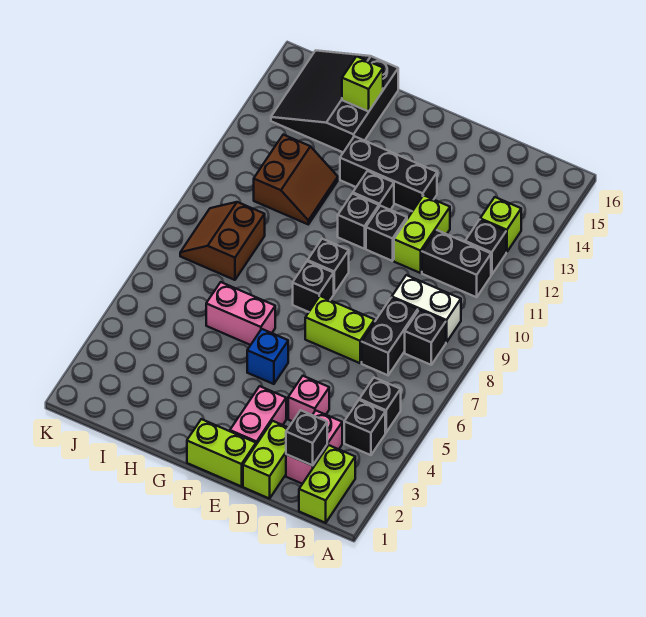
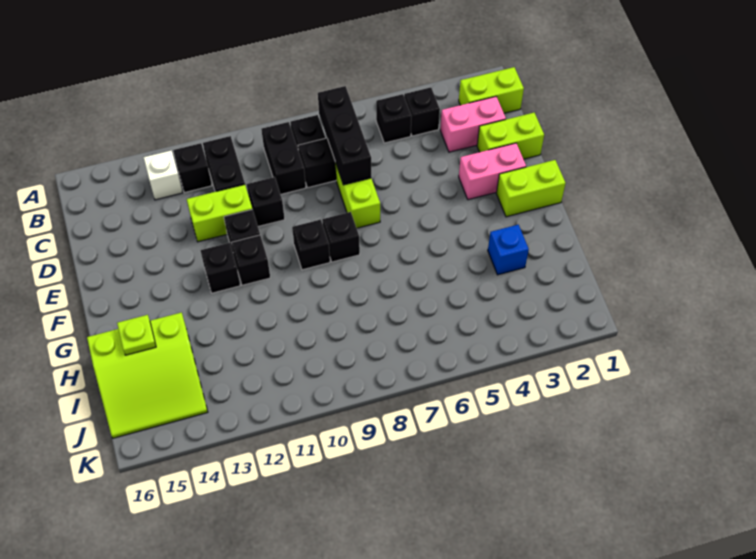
white brick B9:C9 level 1 -> black brick B9:C9 level 1
lime brick B13 level 1 -> white brick B13 level 1
black brick C2 level 2 -> black brick D10 level 1
pink brick D4 level 1 -> none
lime brick E1:F1 level 1 -> lime brick F1:F2 level 1
black brick E13:G13 level 1 -> black brick B7:D7 level 2
blue brick F5 level 1 -> blue brick H3 level 1
pink brick G6:H6 level 1 -> none
brown slope H11:I12 level 1 top I -> none
black slope H14:J16 level 1 top H -> lime slope H14:J16 level 1 top H
lime brick H15 level 2 -> lime plate H15 level 2
brown slope I8:J9 level 1 top I -> none

